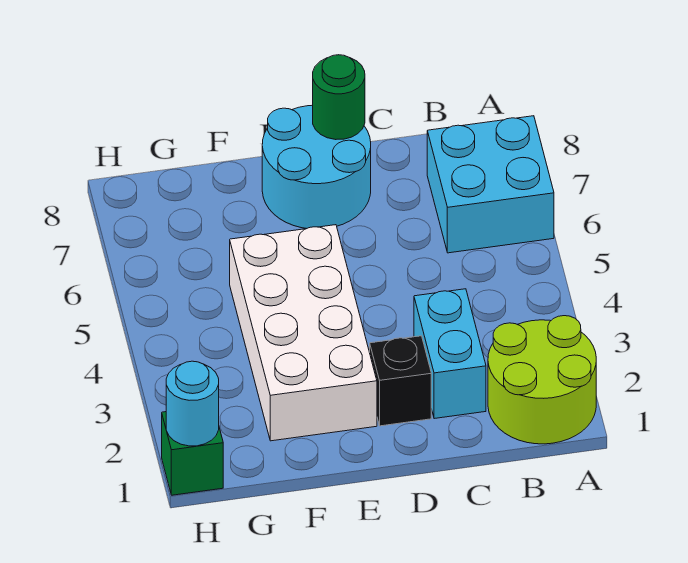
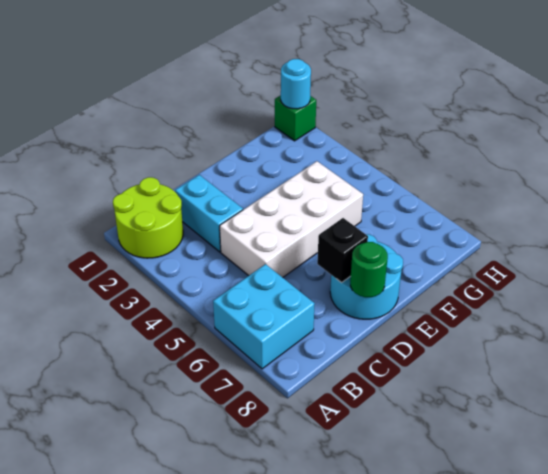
black brick D2 level 1 -> black brick D7 level 2
white brick E2:F5 level 1 -> white brick C4:F5 level 1

